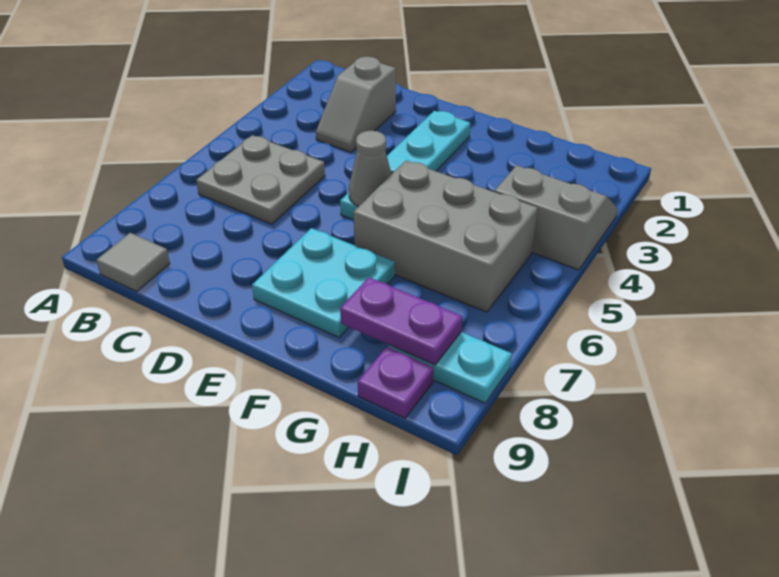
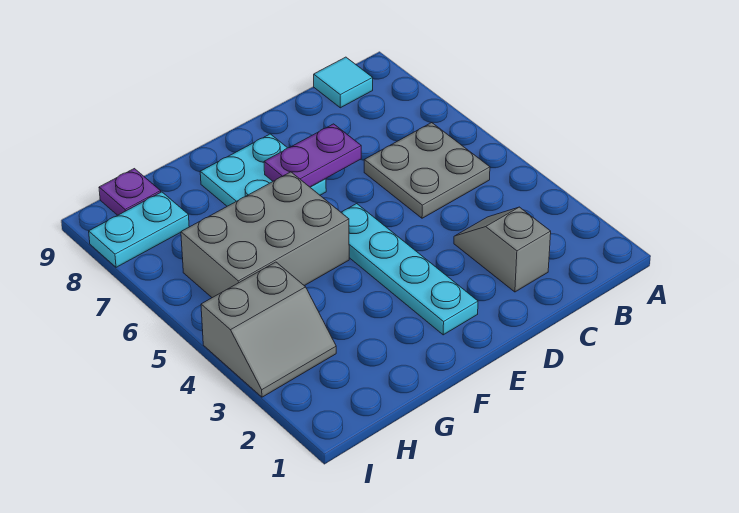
grey tile B9 level 1 -> cyan tile B9 level 1
grey cone E5 level 2 -> none
purple plate G8:H8 level 2 -> purple plate D7:E7 level 2

